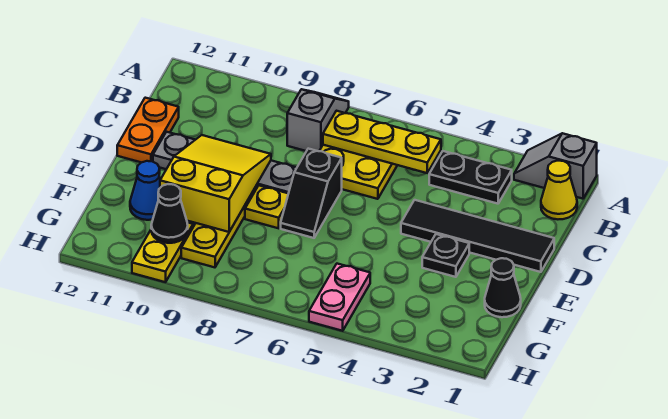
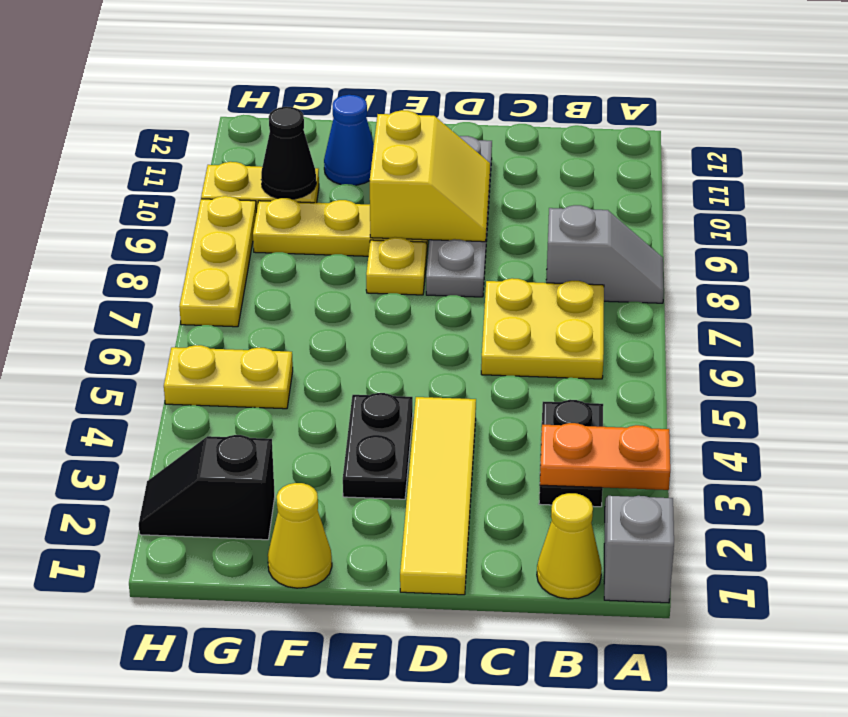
yellow plate B5:B7 level 2 -> yellow plate H7:H9 level 1
orange plate C12:D12 level 1 -> orange plate A3:B3 level 2
black tile D1:D4 level 1 -> yellow tile D1:D4 level 1
black slope D7:E7 level 1 top D -> black slope G2:H2 level 1 top G
yellow slope D9:F10 level 2 top F -> yellow slope D9:E10 level 2 top E
black plate E3 level 1 -> black plate E3:E4 level 1
black cone F1 level 1 -> yellow cone F1 level 1
pink plate G5:H5 level 1 -> yellow plate G5:H5 level 1

